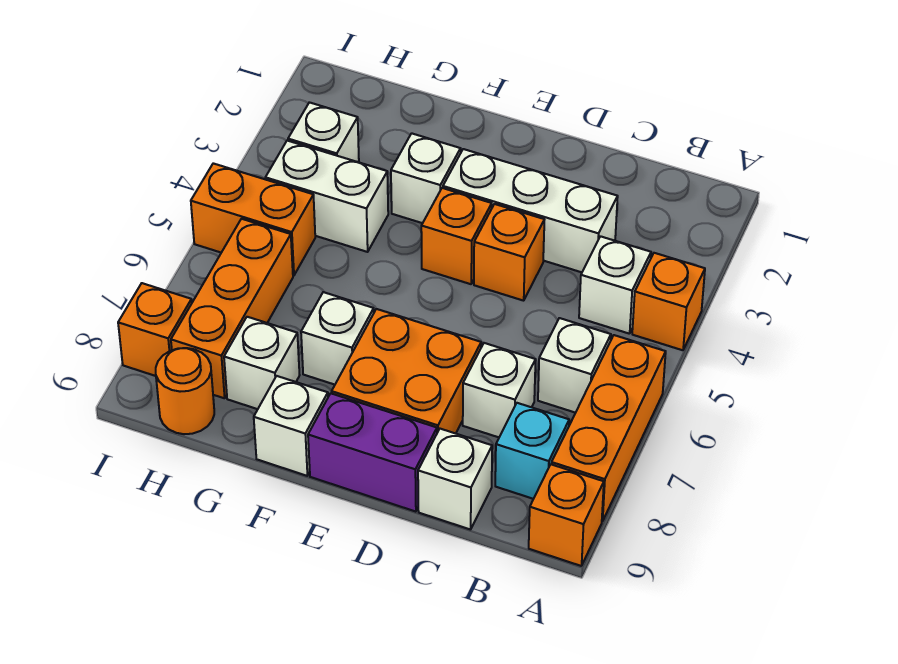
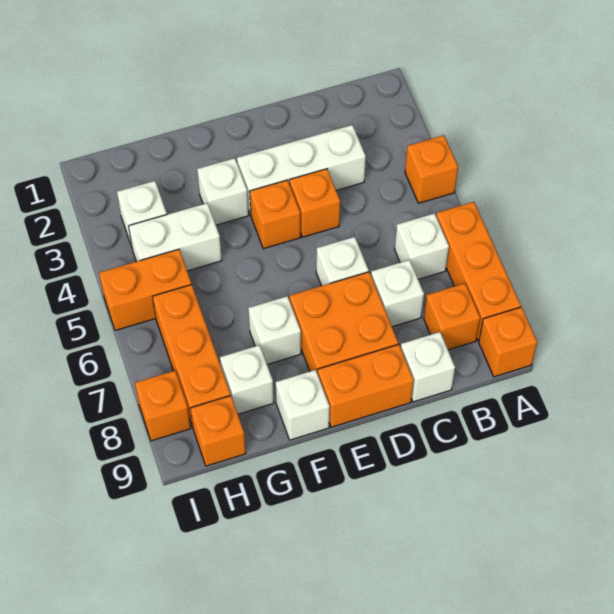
white brick B4 level 1 -> white brick D6 level 1
cyan brick B8 level 1 -> orange brick B8 level 1
purple brick D9:E9 level 1 -> orange brick D9:E9 level 1
orange round brick H9 level 1 -> orange brick H9 level 1

